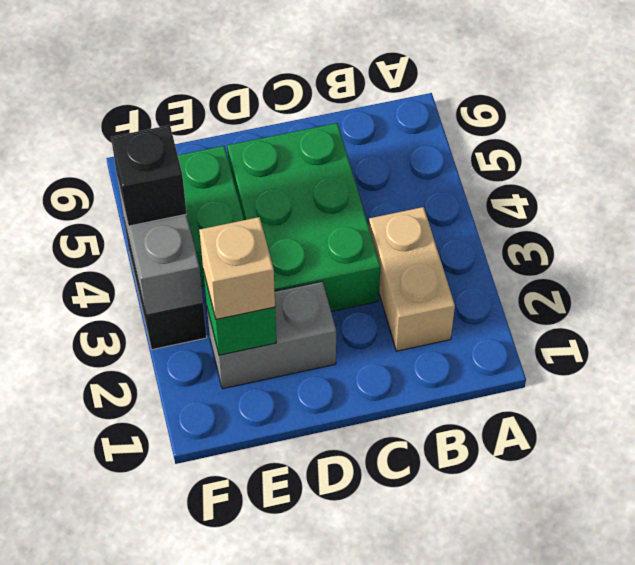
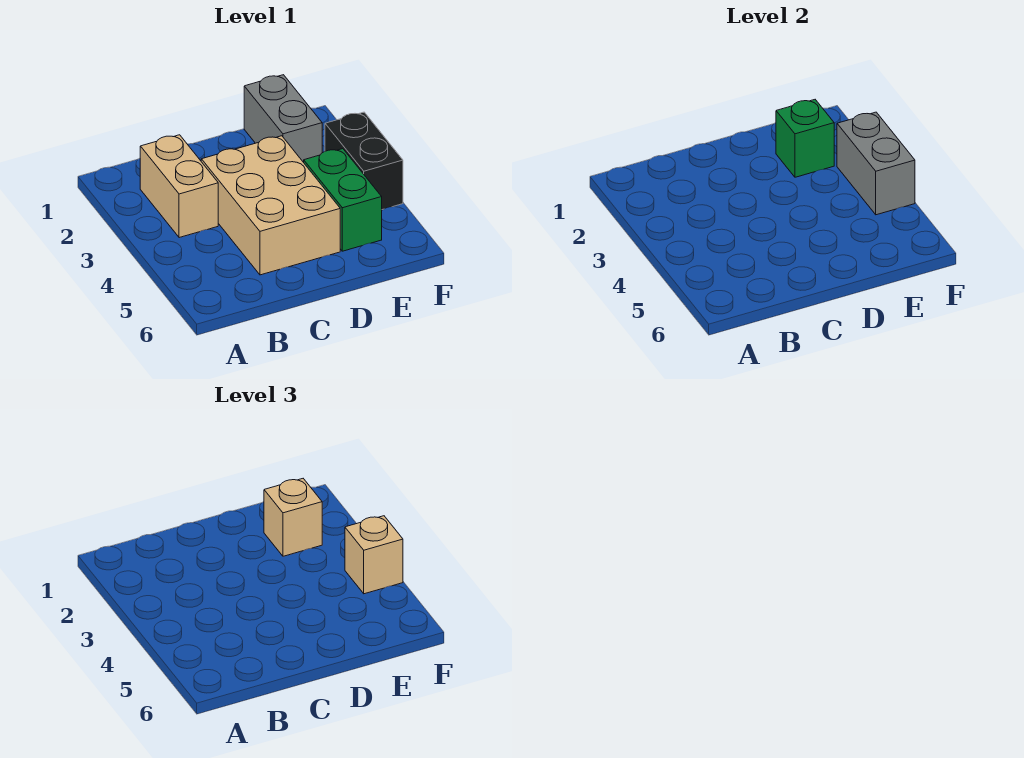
green brick C3:D5 level 1 -> tan brick C3:D5 level 1
grey brick D2:E2 level 1 -> grey brick E1:E2 level 1
black brick F4 level 3 -> tan brick F4 level 3

